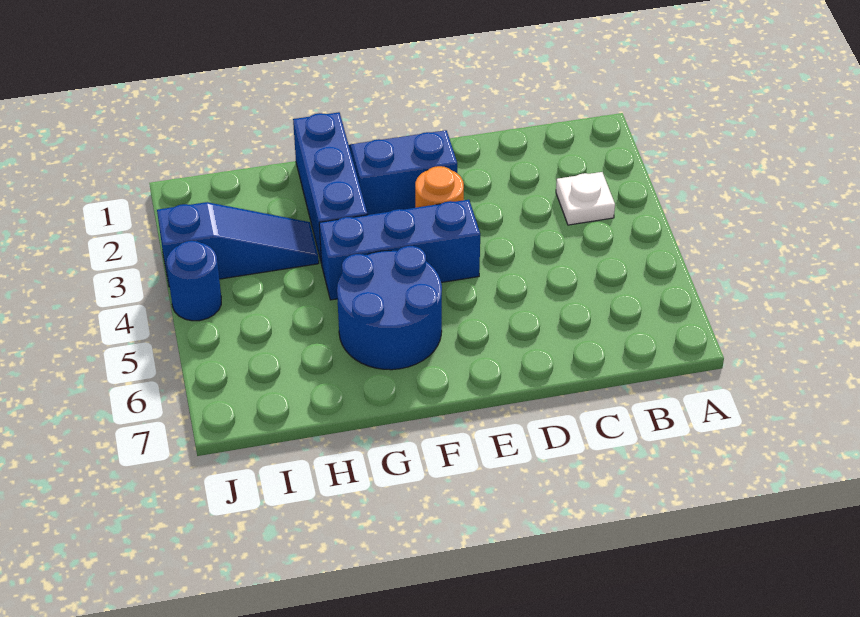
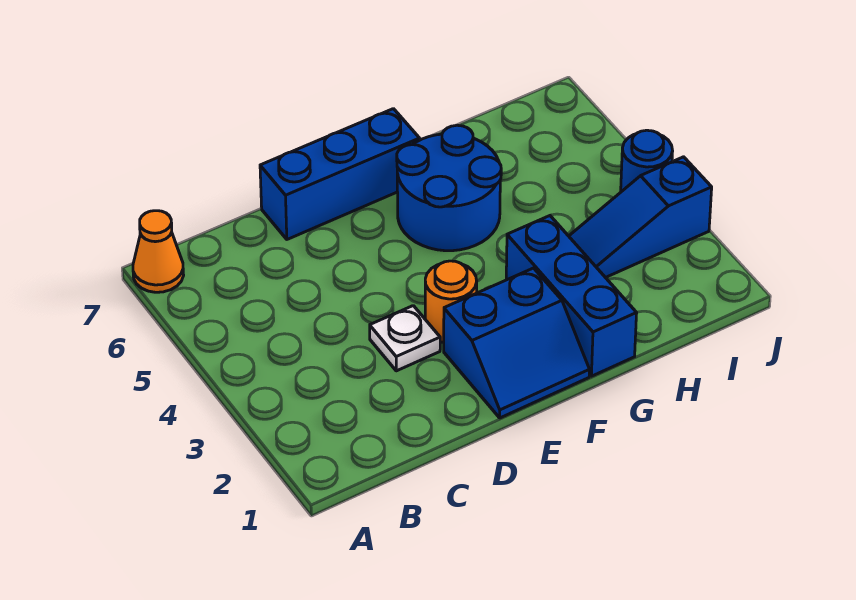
none -> orange cone A7 level 1
white plate B3 level 1 -> white plate D3 level 1
blue brick E4:G4 level 1 -> blue brick D7:F7 level 1

